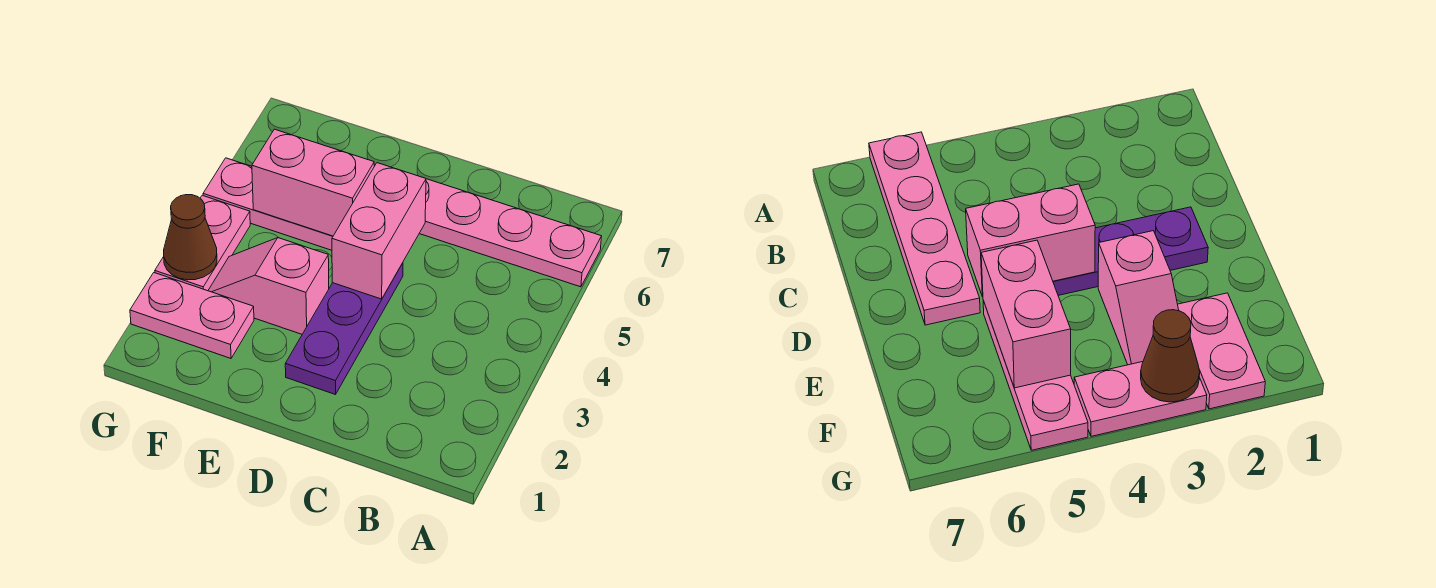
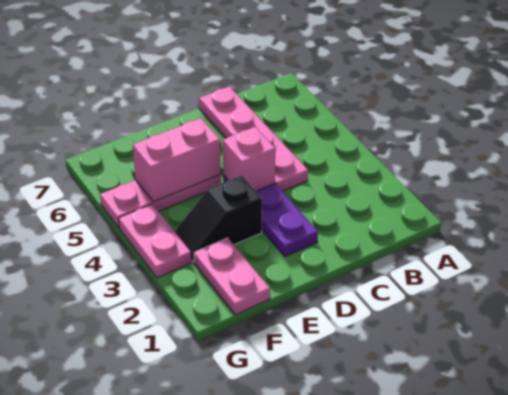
pink plate A6:D6 level 1 -> pink plate C4:C7 level 1
pink brick D4:D5 level 2 -> pink brick D4 level 2
pink slope E3:F3 level 1 top E -> black slope E3:F3 level 1 top E
pink plate F2:G2 level 1 -> pink plate F1:F2 level 1
brown cone G3 level 2 -> none

